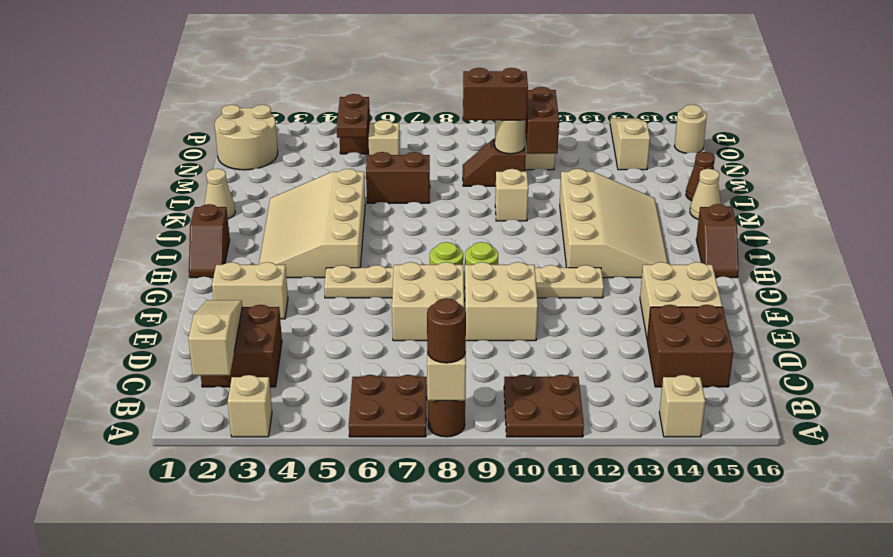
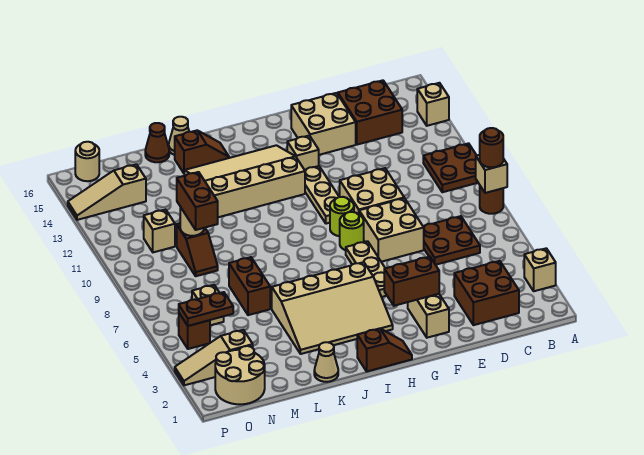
brown plate A6:B7 level 1 -> brown plate C6:D7 level 1
tan slope B2:D2 level 2 top B -> tan slope N3:P3 level 1 top N
brown slope H16:I16 level 1 top I -> brown slope J15:K15 level 1 top K
tan brick K10 level 1 -> tan brick G13 level 1
brown brick M11:N11 level 2 -> brown brick F3:G3 level 2

